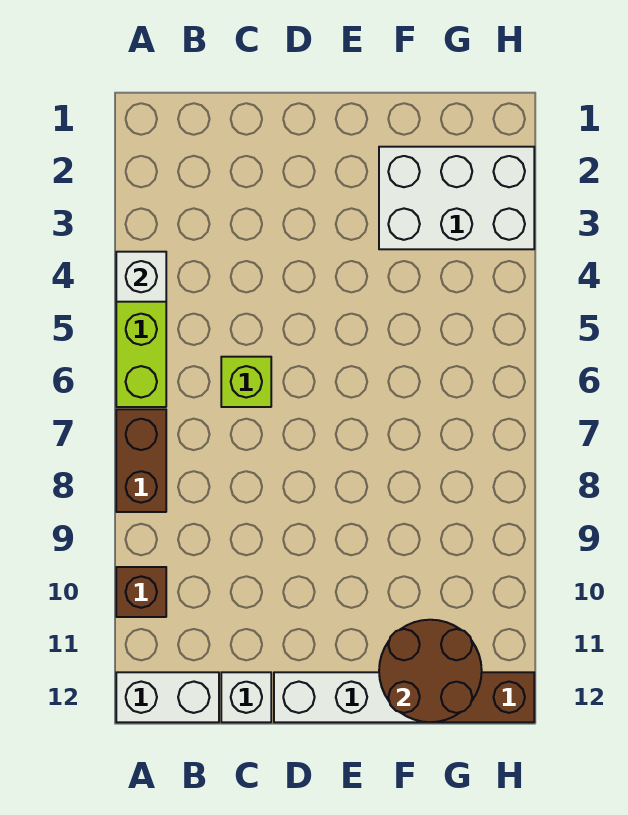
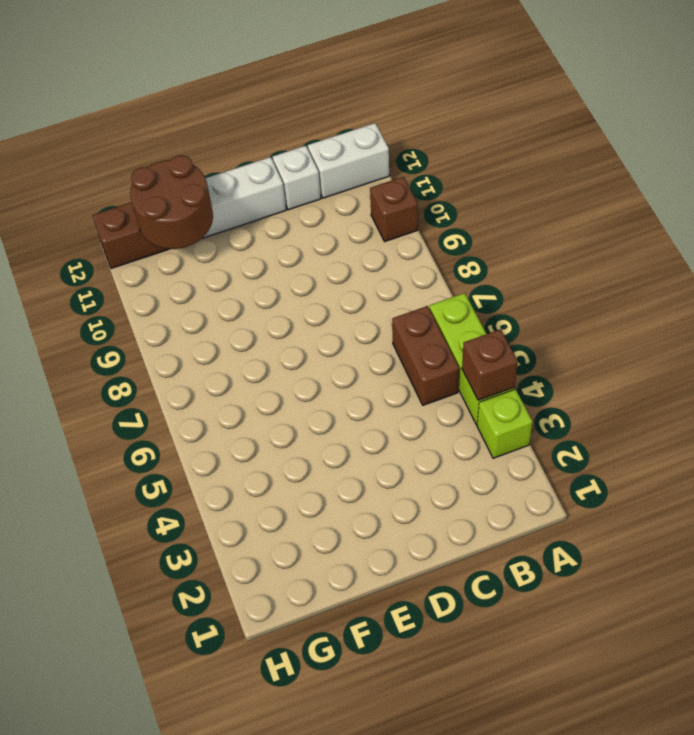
white brick A4 level 2 -> brown brick A4 level 2
brown brick A7:A8 level 1 -> brown brick B5:B6 level 1
lime brick C6 level 1 -> lime brick A3 level 1
white brick F2:H3 level 1 -> none

